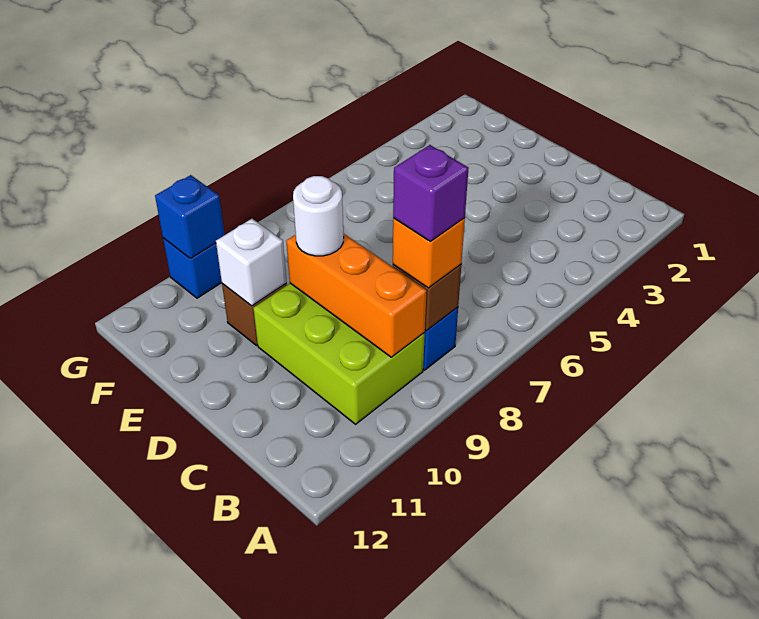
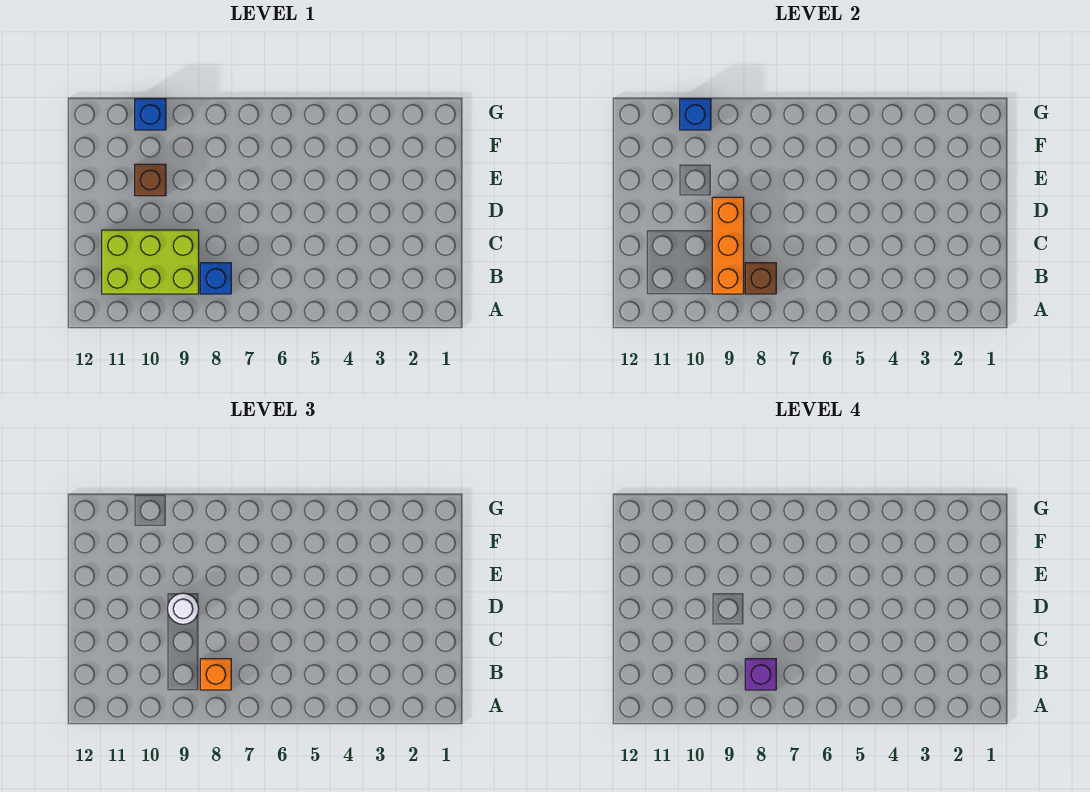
lime brick B9:D10 level 1 -> lime brick B9:C11 level 1
white brick E10 level 2 -> none

